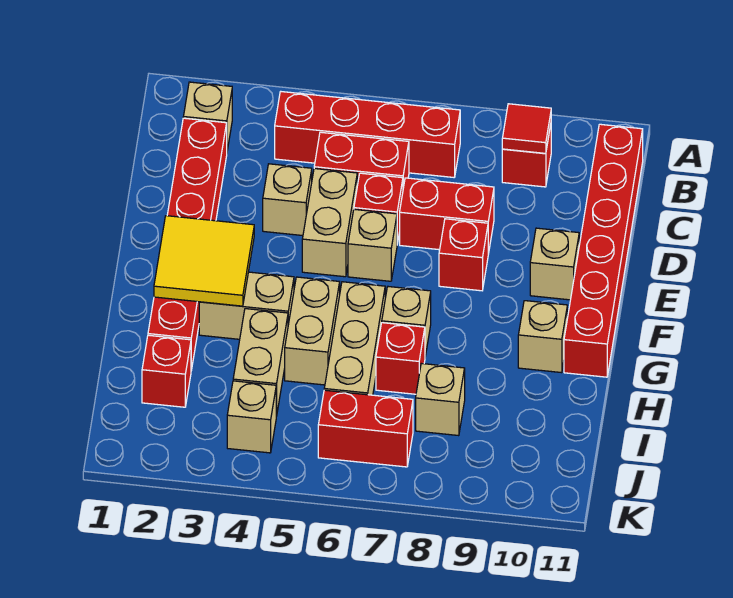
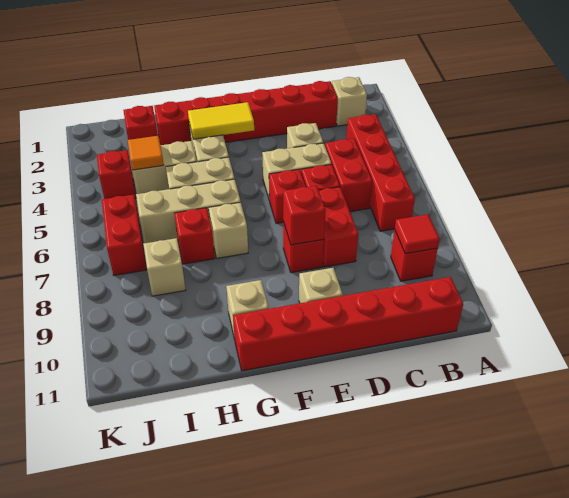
tan brick E6 level 1 -> red brick E6 level 1
none -> red brick E8 level 2
yellow tile F2:G3 level 2 -> yellow tile F3:G3 level 2
none -> orange tile I4 level 2
tan brick J4 level 1 -> red brick J4 level 1

